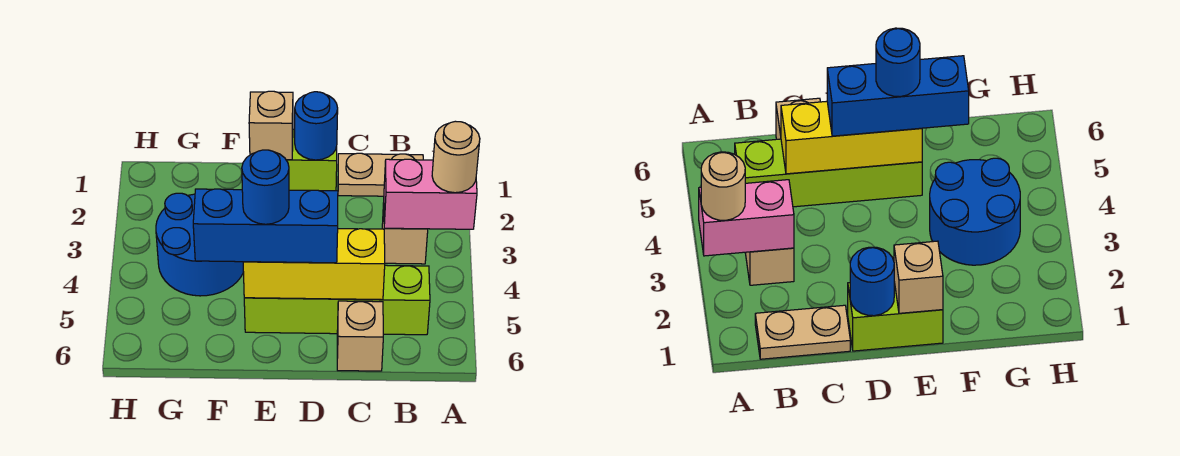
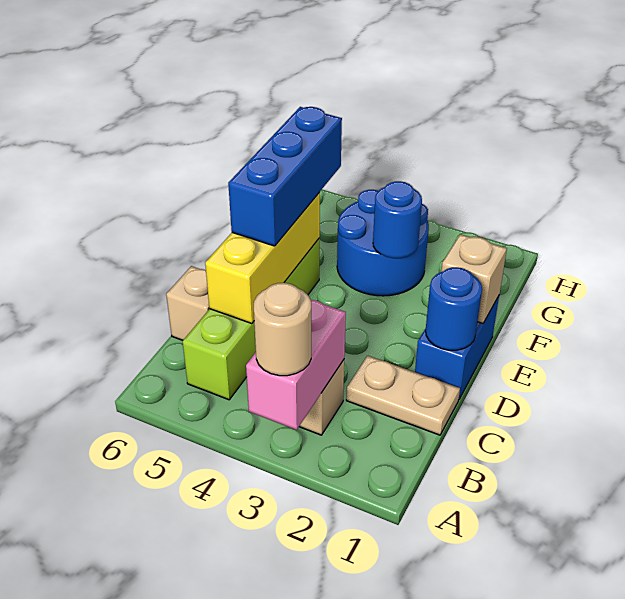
tan plate B1:C1 level 1 -> tan plate C1:C2 level 1
lime brick D1:E1 level 1 -> blue brick D1:E1 level 1
blue round brick E5 level 4 -> blue round brick F3 level 2

